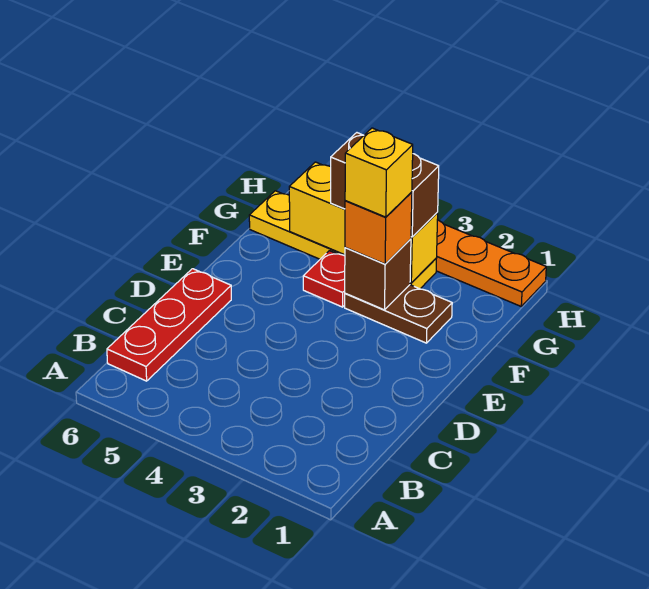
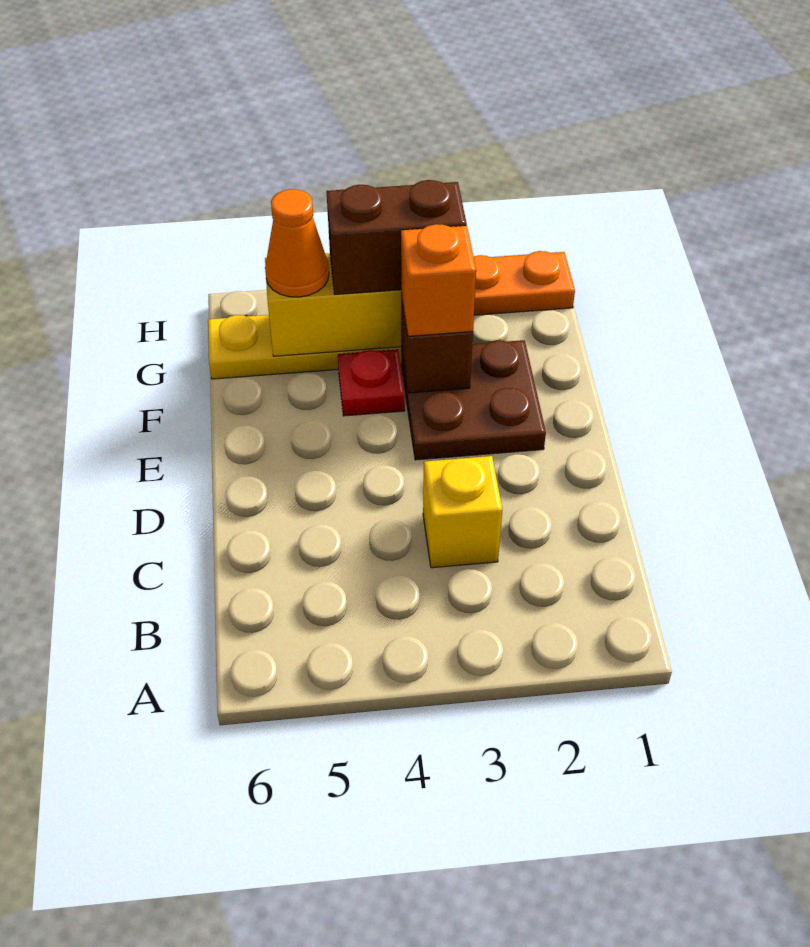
red plate B6:D6 level 1 -> none
brown plate F2:F3 level 1 -> brown plate E2:F3 level 1
yellow brick F3 level 4 -> yellow brick C3 level 1
none -> orange cone G5 level 3

